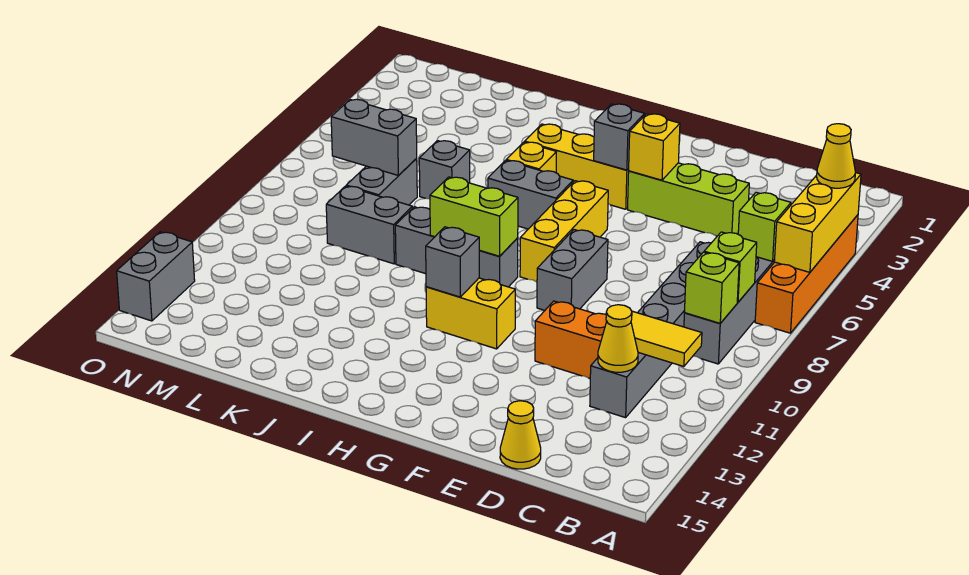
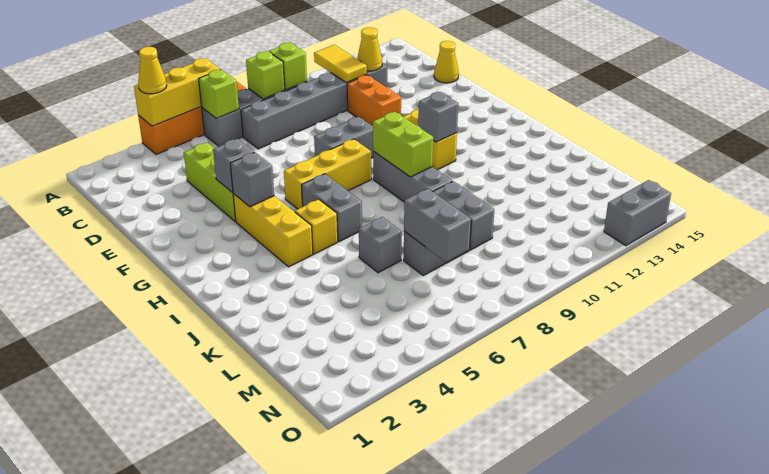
yellow brick F4 level 2 -> grey brick F4 level 2

